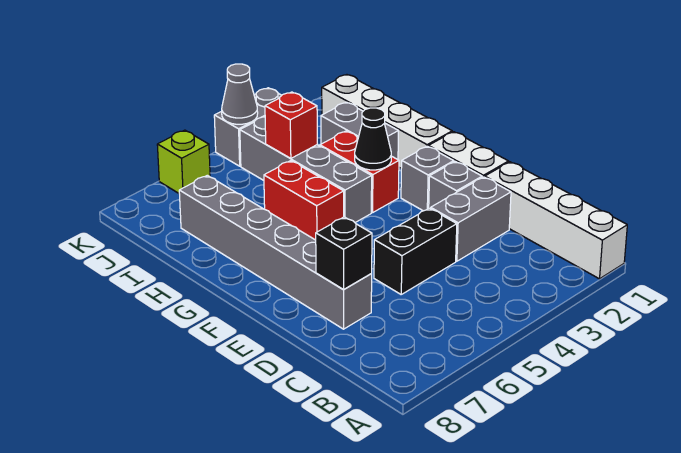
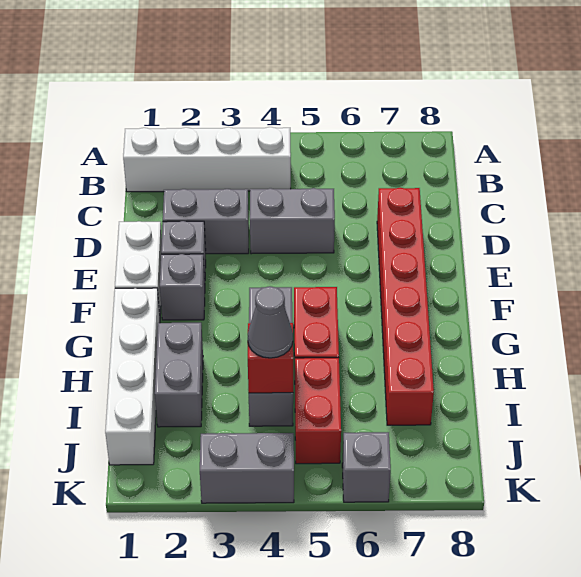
white brick A1:D1 level 1 -> white brick B1:B4 level 1
black brick D4:D5 level 1 -> grey brick D4:D5 level 1
grey brick D7:I7 level 1 -> red brick D7:I7 level 1
black brick D7 level 2 -> none
red brick G3:H3 level 1 -> red brick I5:J5 level 1
black cone G3 level 2 -> none
grey brick G4:J4 level 1 -> grey brick G4:I4 level 1
grey cone K4 level 2 -> grey cone I4 level 3
lime brick K6 level 1 -> grey brick K6 level 1

